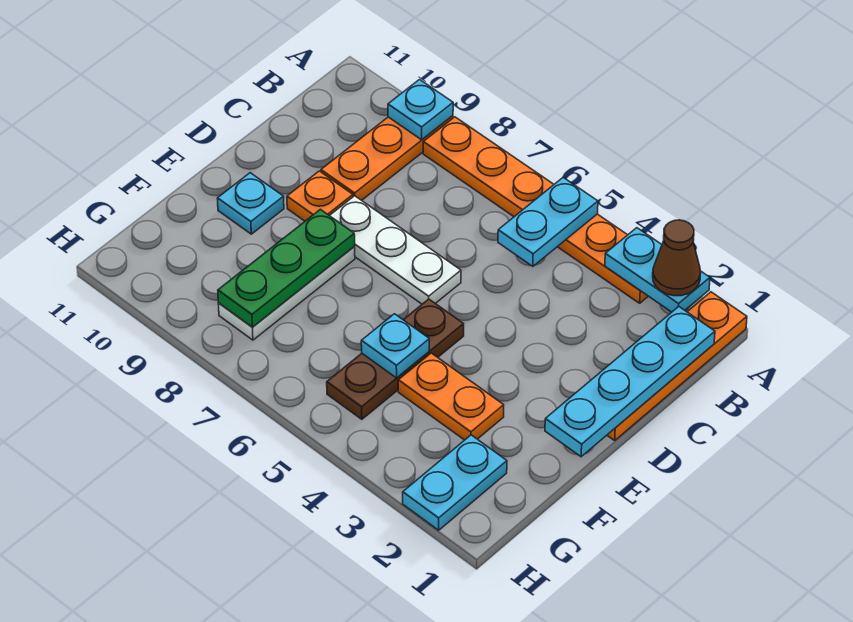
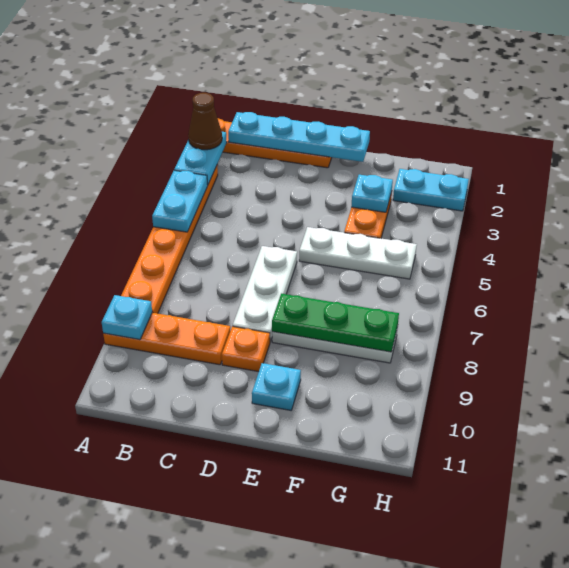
cyan plate A5:B5 level 2 -> cyan plate A4:A5 level 2
brown plate E5:G5 level 1 -> white plate E5:G5 level 1
cyan plate F5 level 2 -> cyan plate F3 level 2

